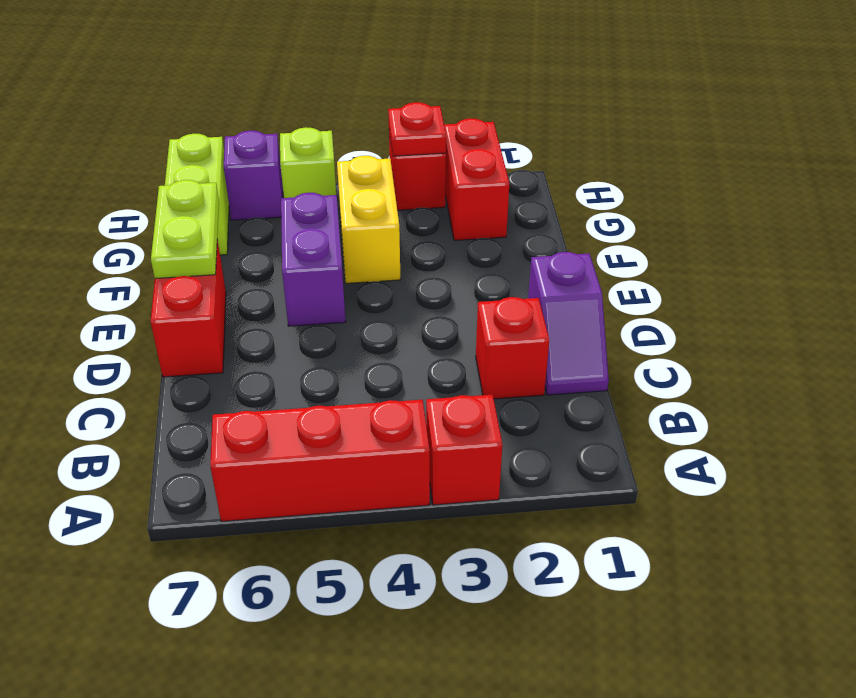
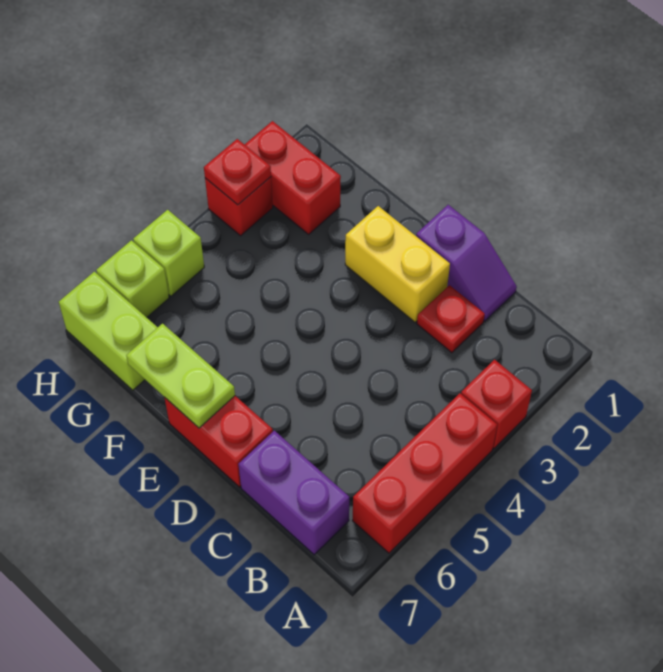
red brick C2 level 1 -> red plate C2 level 1
purple brick E5:F5 level 1 -> purple brick B7:C7 level 1
yellow brick F4:G4 level 1 -> yellow brick D2:E2 level 1
purple brick H6 level 1 -> lime brick H6 level 1

